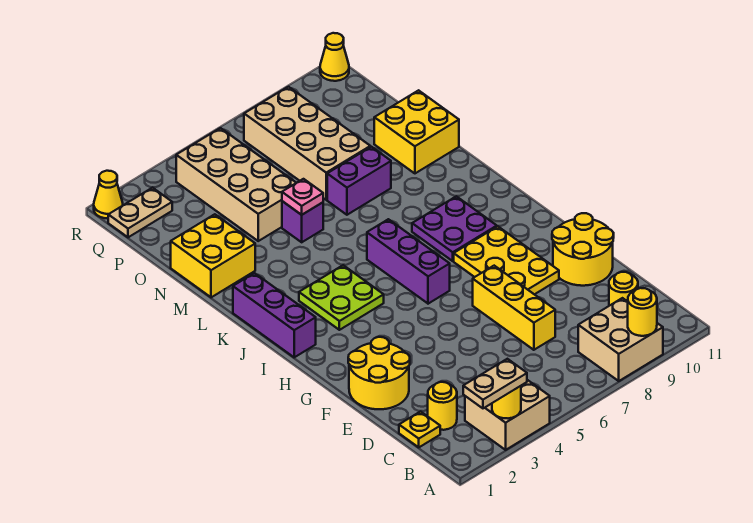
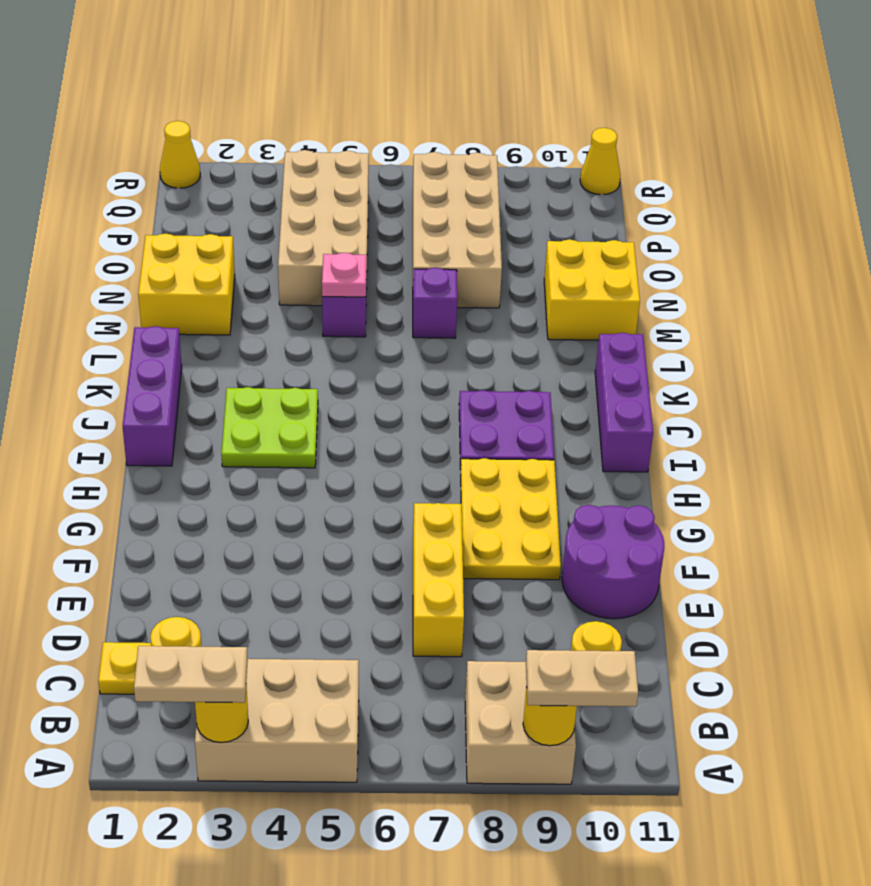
tan brick A3:B4 level 1 -> tan brick A3:B5 level 1
yellow round brick E1:F2 level 1 -> none
yellow round brick E10:F11 level 1 -> purple round brick E10:F11 level 1
purple brick H6:J6 level 1 -> purple brick I11:K11 level 1
purple brick M7:M8 level 1 -> purple brick M7 level 1
tan plate Q1:Q2 level 1 -> tan plate A9:A10 level 3

